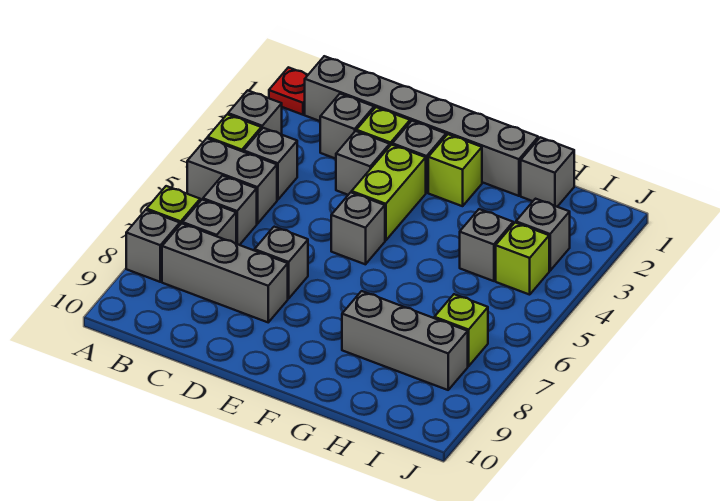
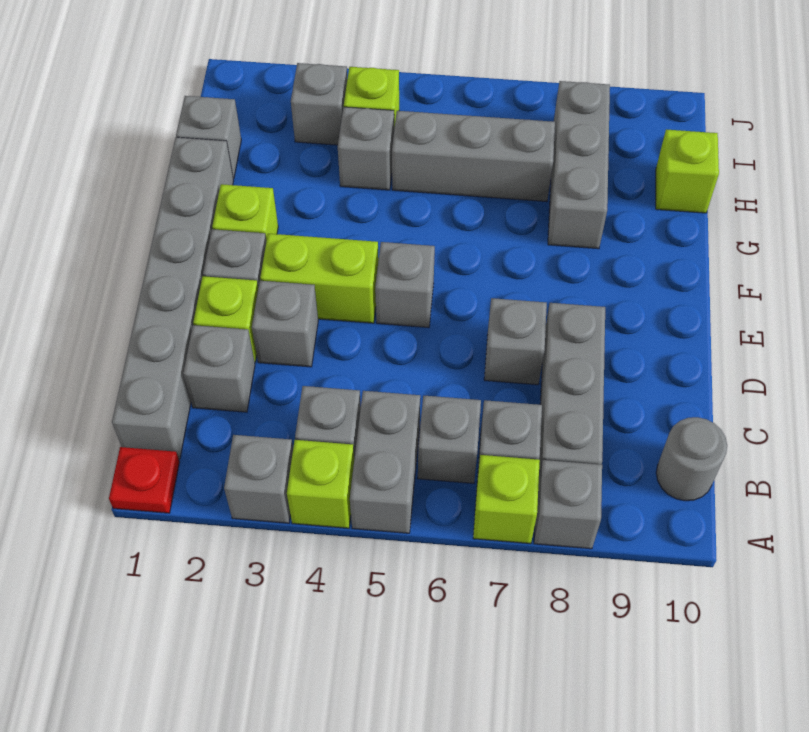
none -> grey round brick B10 level 1
none -> grey brick H5:H7 level 1
lime brick I7 level 1 -> lime brick H10 level 1

